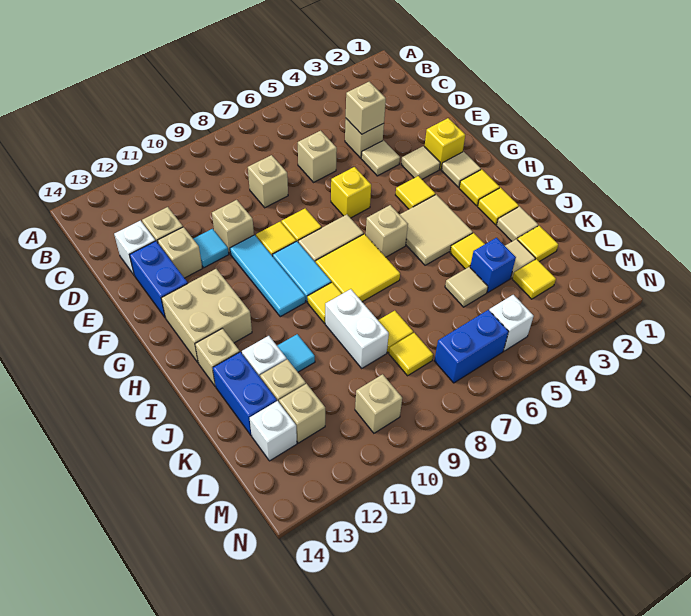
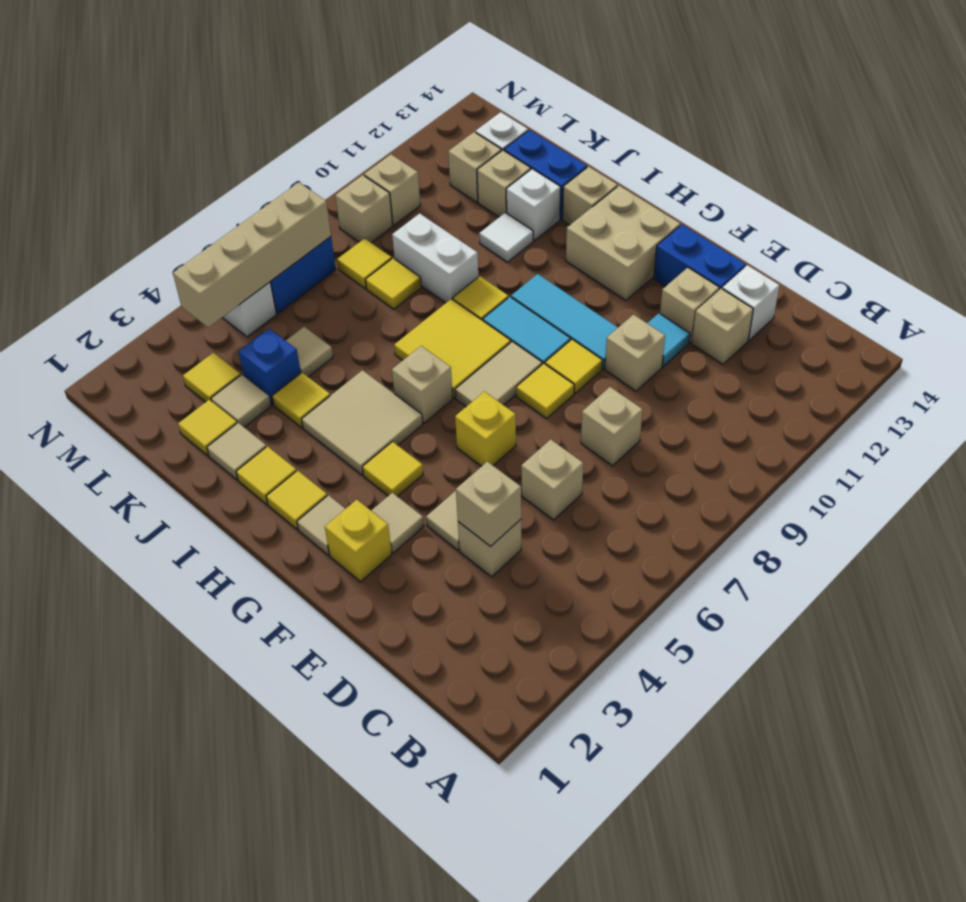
cyan tile J11 level 1 -> white tile J11 level 1
none -> tan brick M4:M7 level 2
none -> tan brick M9 level 1

